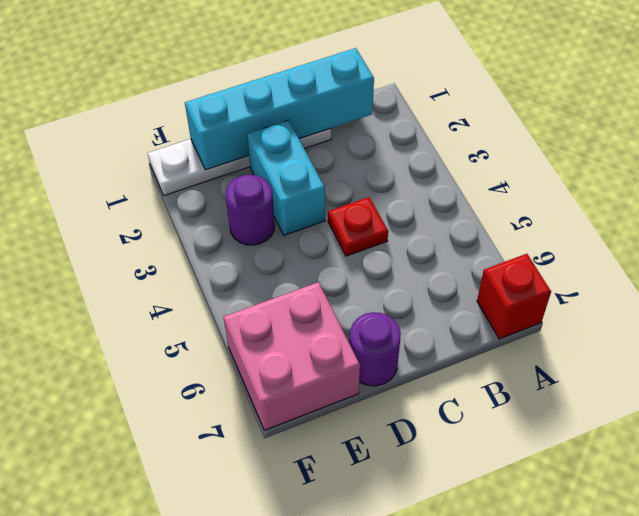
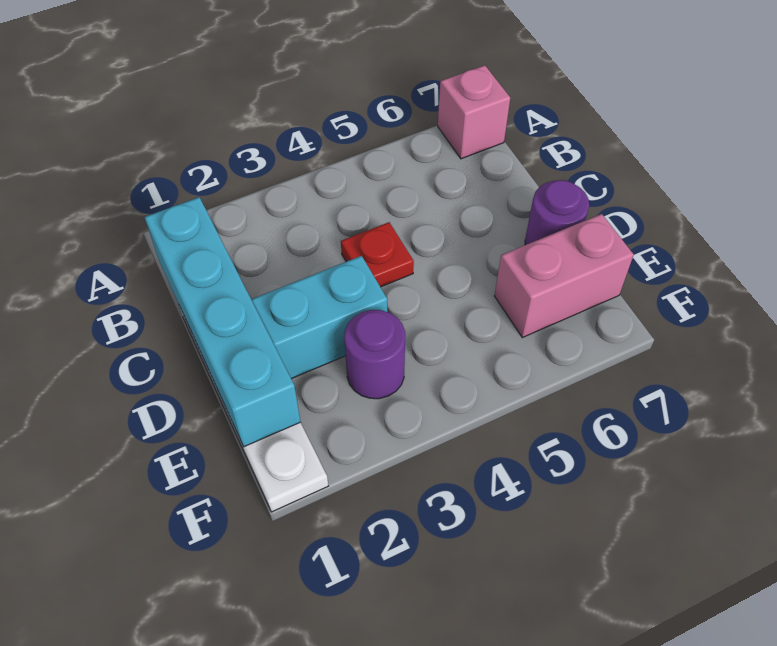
red brick A7 level 1 -> pink brick A7 level 1
pink brick E6:F7 level 1 -> pink brick E6:E7 level 1

